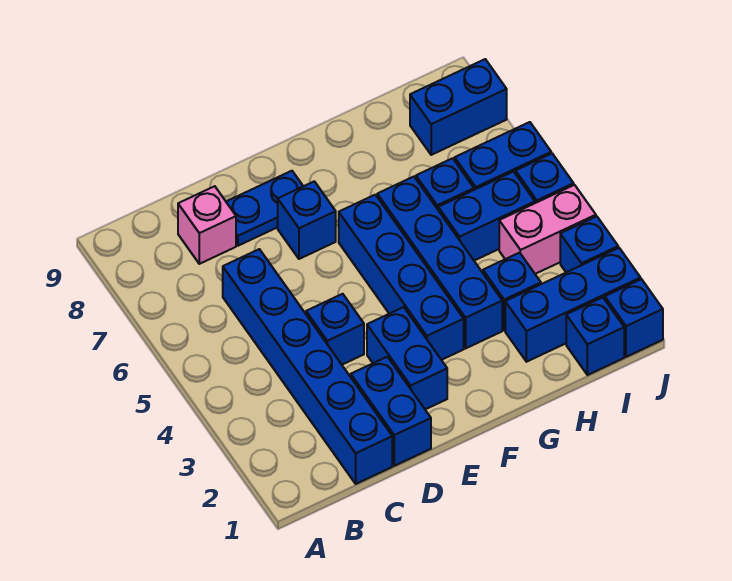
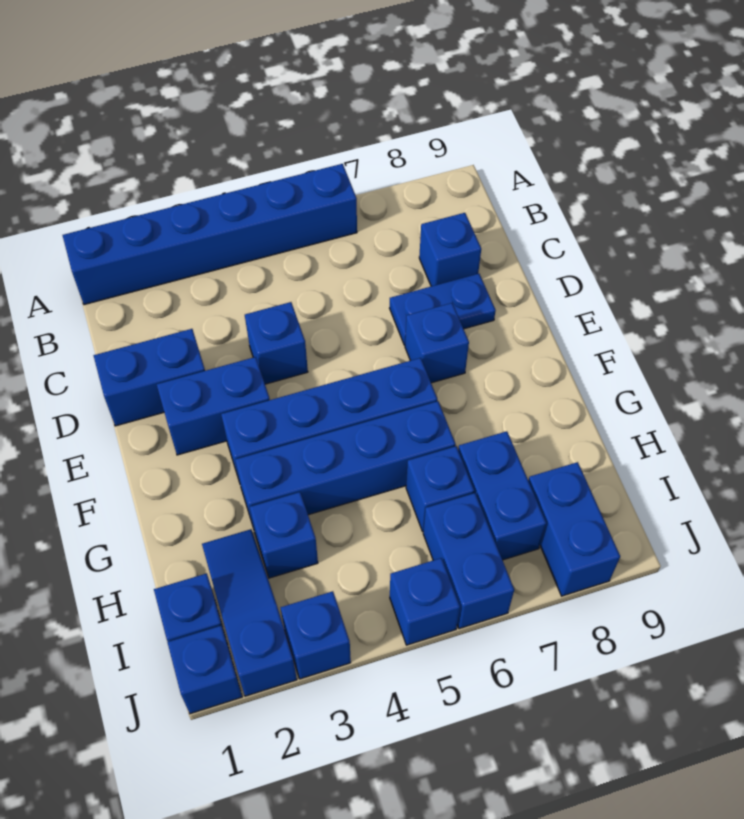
blue brick C1:C6 level 1 -> blue brick A1:A6 level 1
pink brick C8 level 1 -> blue brick C8 level 1
blue plate D8:E8 level 1 -> blue plate D7:D8 level 1
blue brick H2:J2 level 1 -> blue slope H2:J2 level 1 top J
blue brick H5:I5 level 1 -> blue brick H7:I7 level 1
pink brick I4:J4 level 1 -> none

